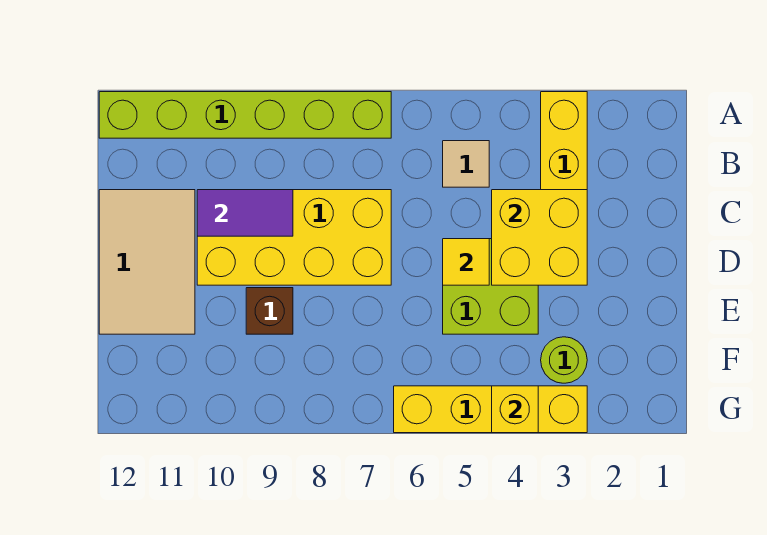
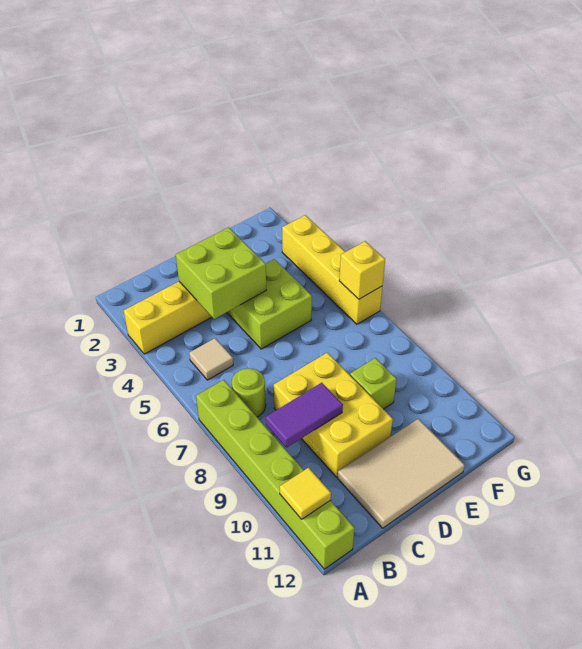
yellow brick C3:D4 level 2 -> lime brick C3:D4 level 2
yellow brick C7:D10 level 1 -> yellow brick C8:D10 level 1
purple tile C9:C10 level 2 -> purple tile B9:C9 level 2
yellow tile D5 level 2 -> yellow tile A11 level 2
brown brick E9 level 1 -> lime brick E9 level 1
lime round brick F3 level 1 -> lime round brick B7 level 1
yellow brick G4 level 2 -> yellow brick G6 level 2

